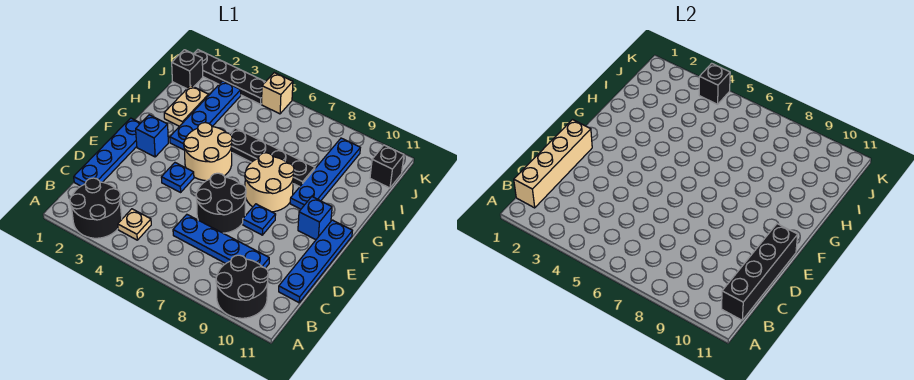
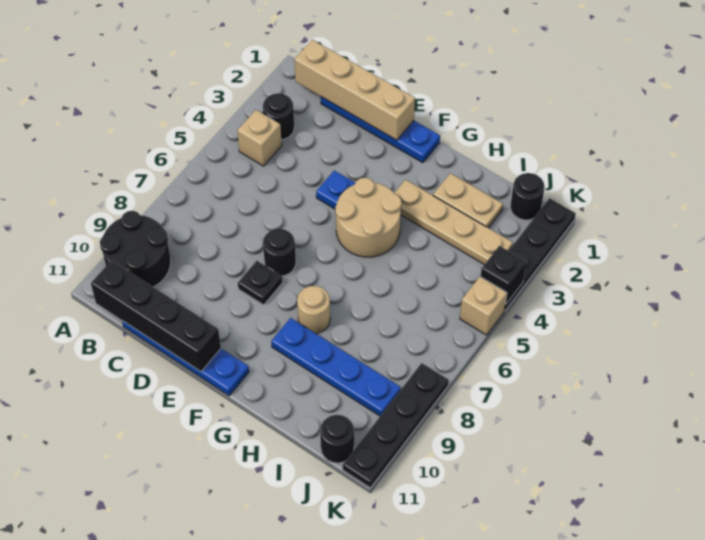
black round brick A2:B3 level 1 -> black round brick B3 level 1
tan plate B4 level 1 -> tan brick B4 level 1
blue plate C6:C9 level 1 -> none
black round brick D6:E7 level 1 -> black round brick E7 level 1
blue plate E8 level 1 -> black plate E8 level 1
blue brick F2 level 1 -> none
tan round brick F7:G8 level 1 -> tan round brick G8 level 1
blue brick F10 level 1 -> none
blue plate G3:J3 level 1 -> tan plate G3:J3 level 1
black plate H5:H8 level 1 -> black plate K8:K11 level 1
black brick J1 level 1 -> black round brick J1 level 1
black brick J11 level 1 -> black round brick J11 level 1

